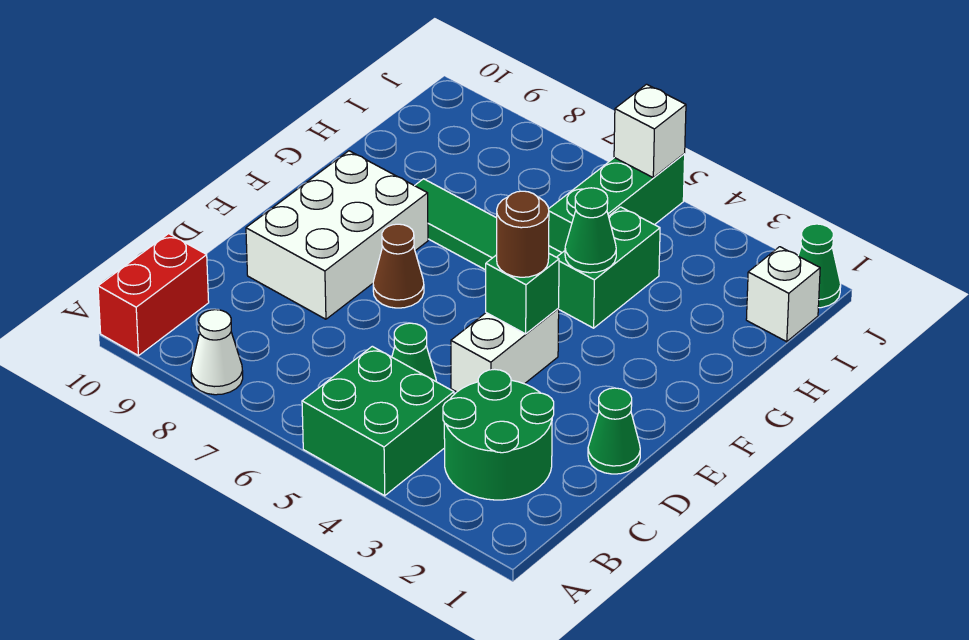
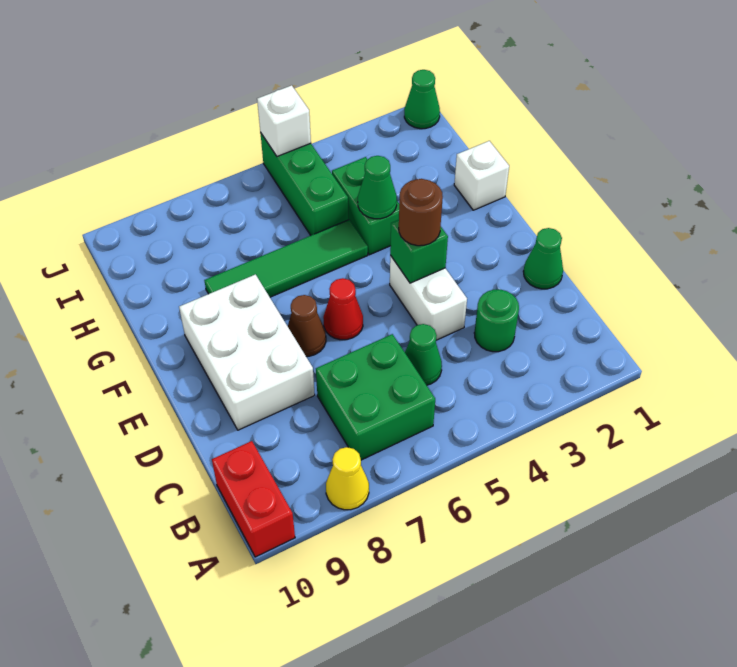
green brick A4:B5 level 1 -> green brick B6:C7 level 1
white cone A8 level 1 -> yellow cone A8 level 1
green round brick B2:C3 level 1 -> green round brick C3 level 1
none -> red cone E6 level 1
white brick I1 level 1 -> white brick G1 level 1

